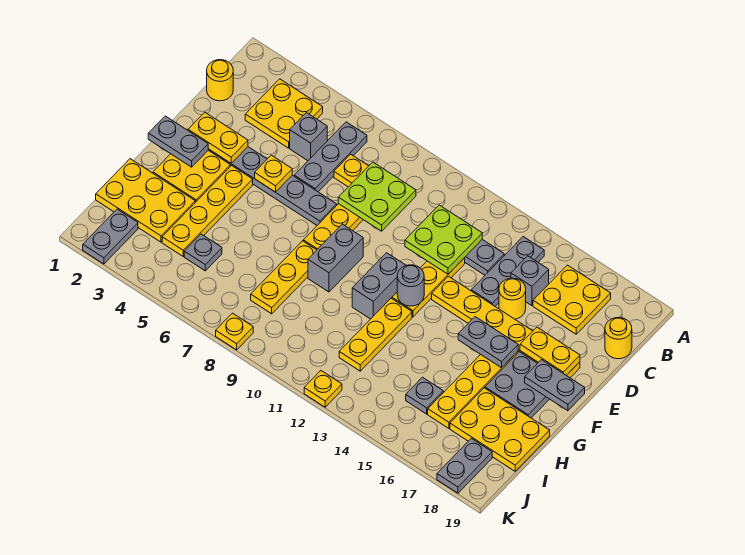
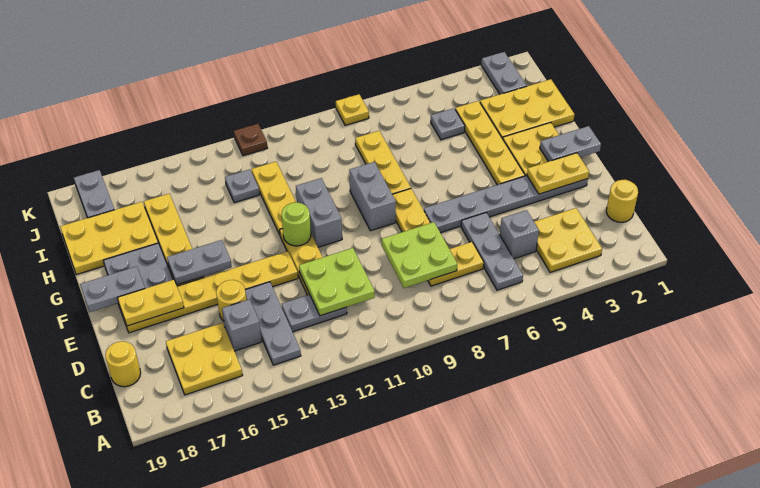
yellow plate E5 level 2 -> none
grey round brick F12 level 2 -> lime round brick F12 level 2
grey plate I15 level 1 -> grey plate I13 level 1
yellow plate K12 level 1 -> brown plate K12 level 1

